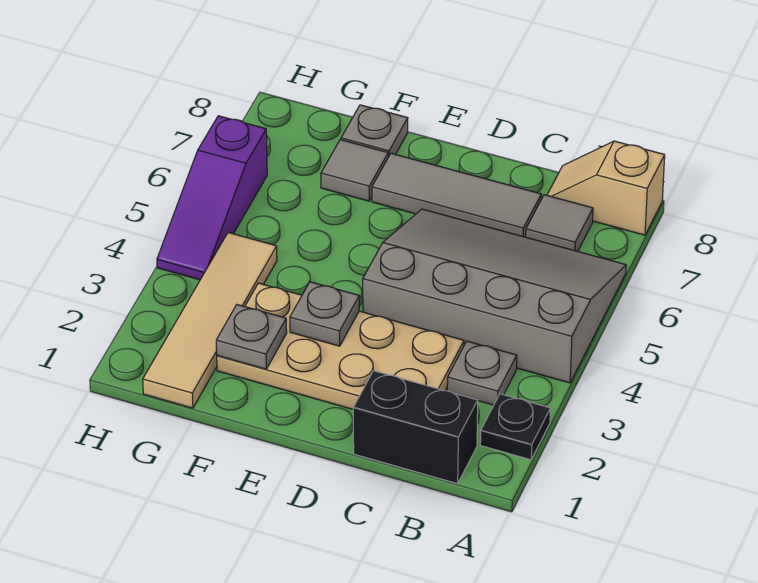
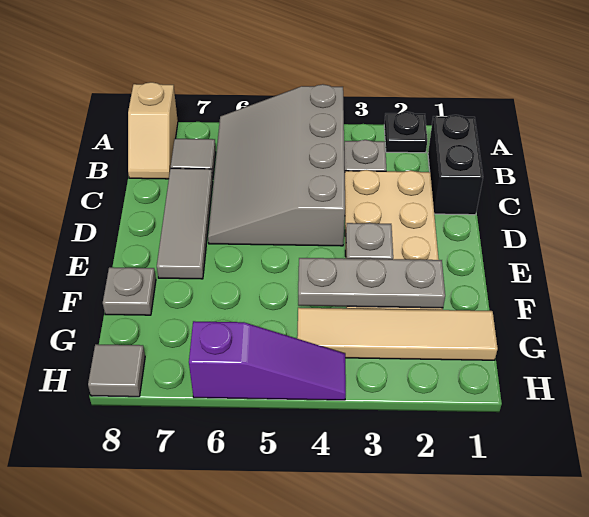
grey plate F2 level 2 -> grey plate F2:F4 level 2
grey tile F7 level 1 -> grey tile H8 level 1

